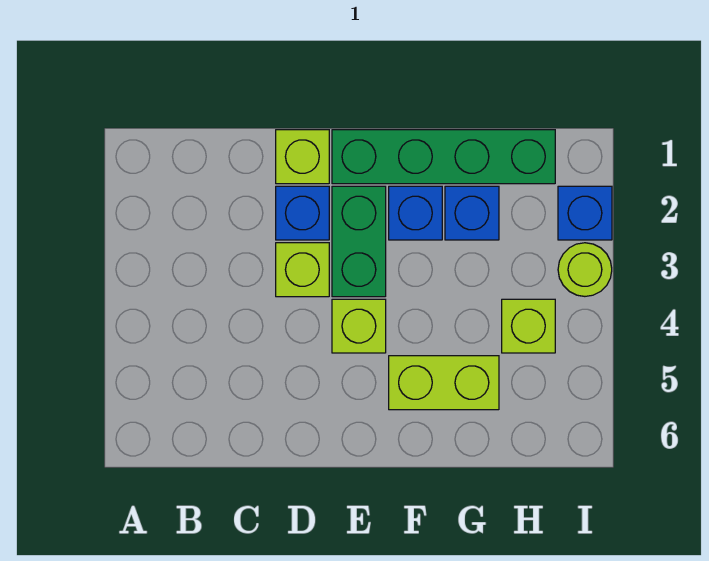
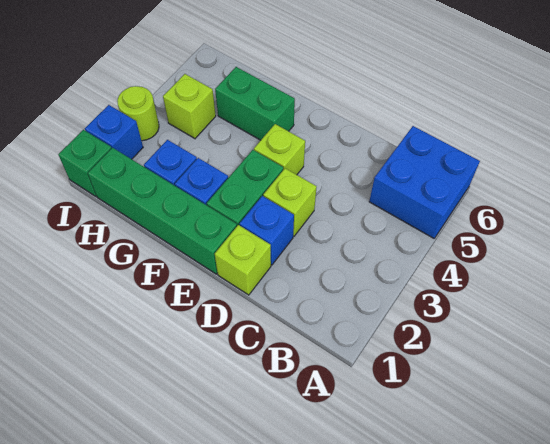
none -> blue brick A5:B6 level 1
lime brick F5:G5 level 1 -> green brick F5:G5 level 1
none -> green brick I1 level 1

